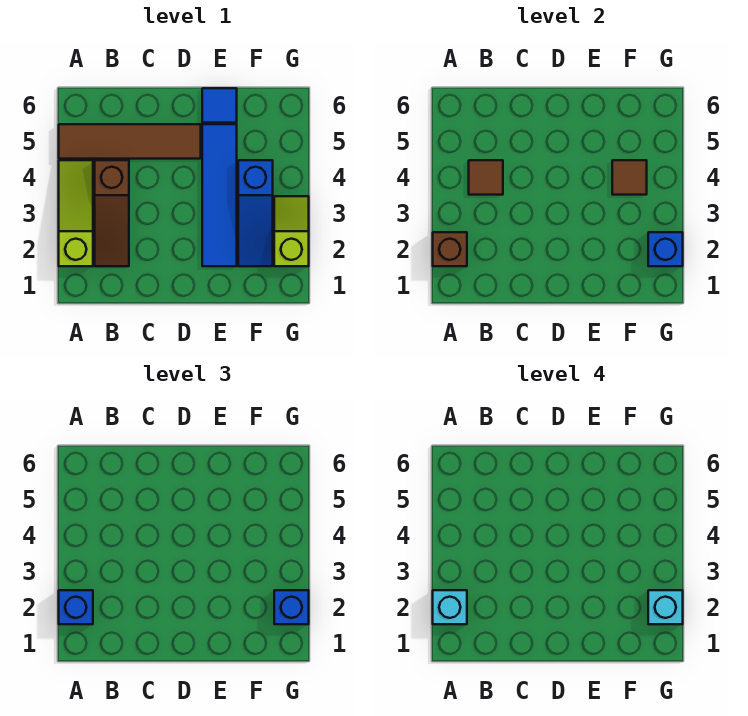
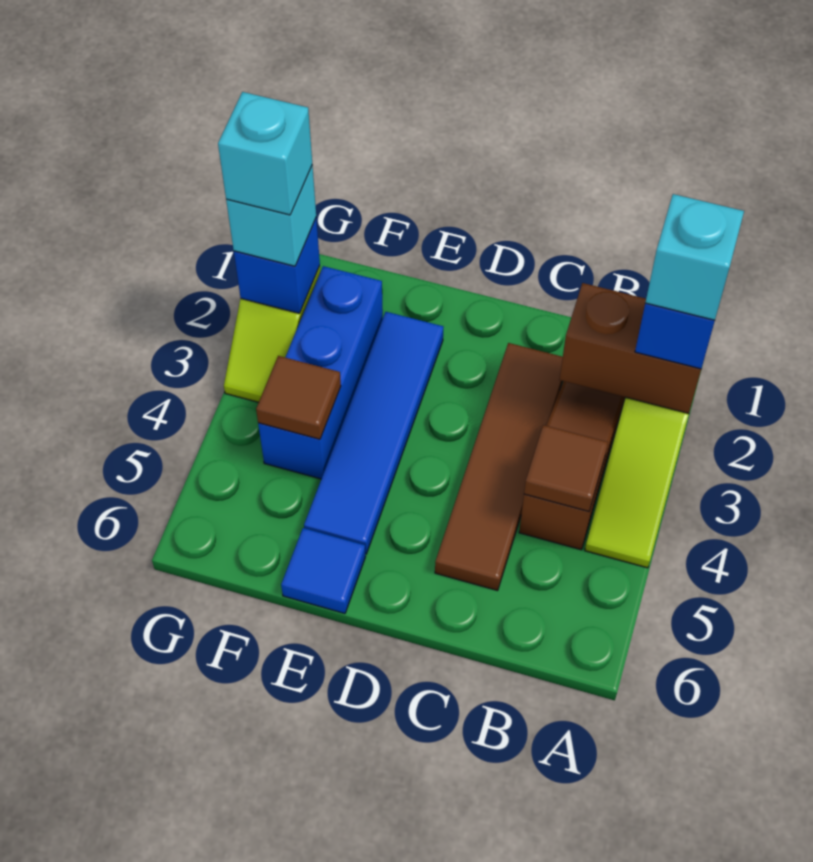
brown brick A2 level 2 -> brown brick A2:B2 level 2
brown tile A5:D5 level 1 -> brown tile C2:C5 level 1
blue slope F2:F4 level 1 top 4 -> blue brick F2:F4 level 1
blue brick G2 level 3 -> cyan brick G2 level 3

